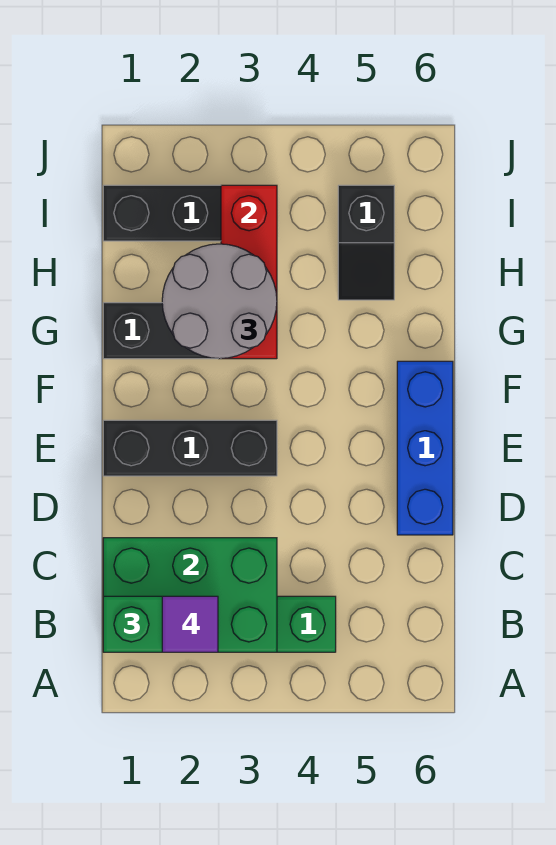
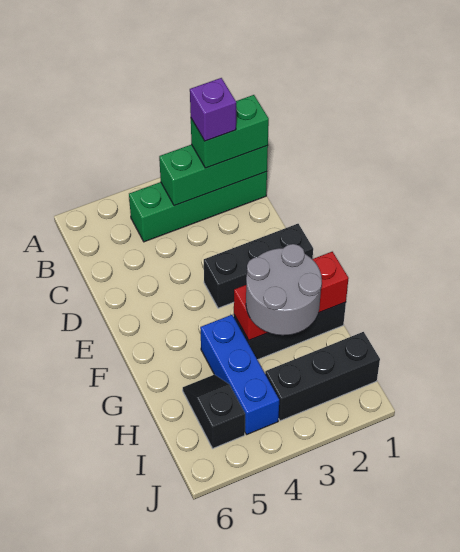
green brick B1:C3 level 2 -> green brick B1:B3 level 2
purple tile B2 level 4 -> purple brick B2 level 4
blue brick D6:F6 level 1 -> blue brick G4:I4 level 1
red brick G3:I3 level 2 -> red brick G1:G3 level 2

